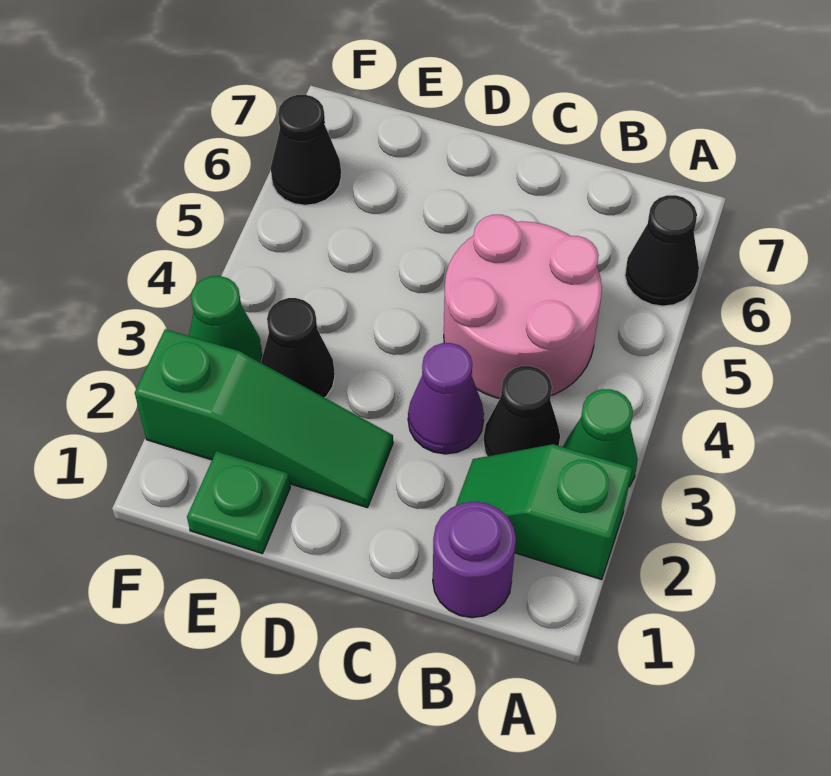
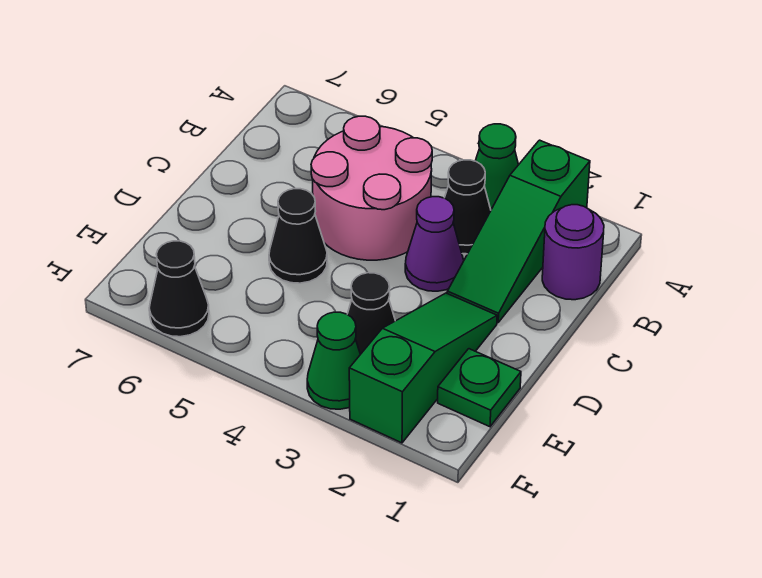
green slope A2:B2 level 1 top A -> green slope A2:C2 level 1 top A
black cone A6 level 1 -> black cone D5 level 1

